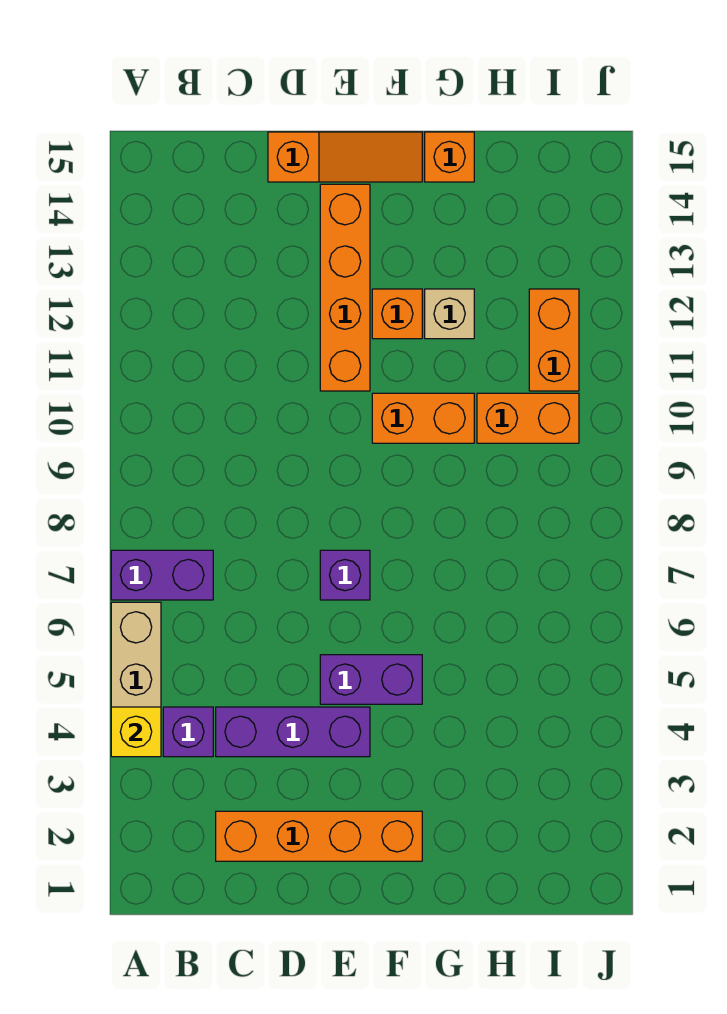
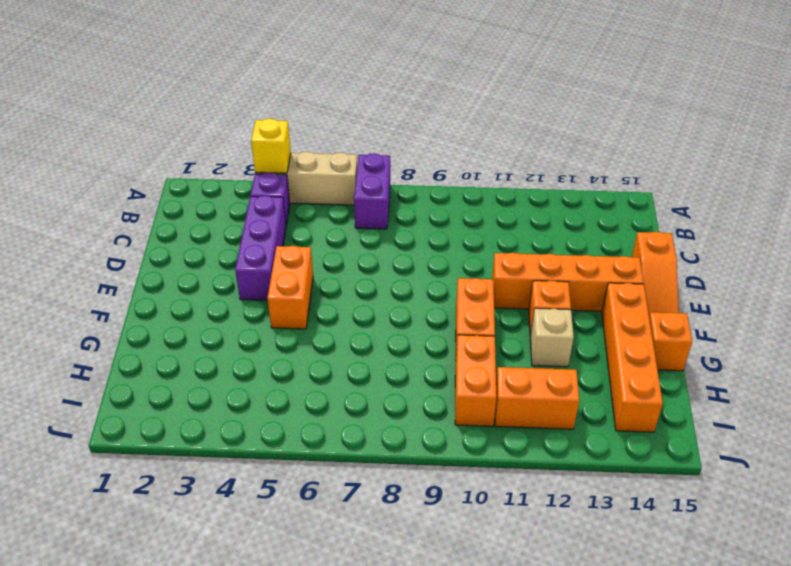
orange brick C2:F2 level 1 -> orange brick F14:I14 level 1
purple brick E5:F5 level 1 -> orange brick E5:F5 level 1
purple brick E7 level 1 -> none

